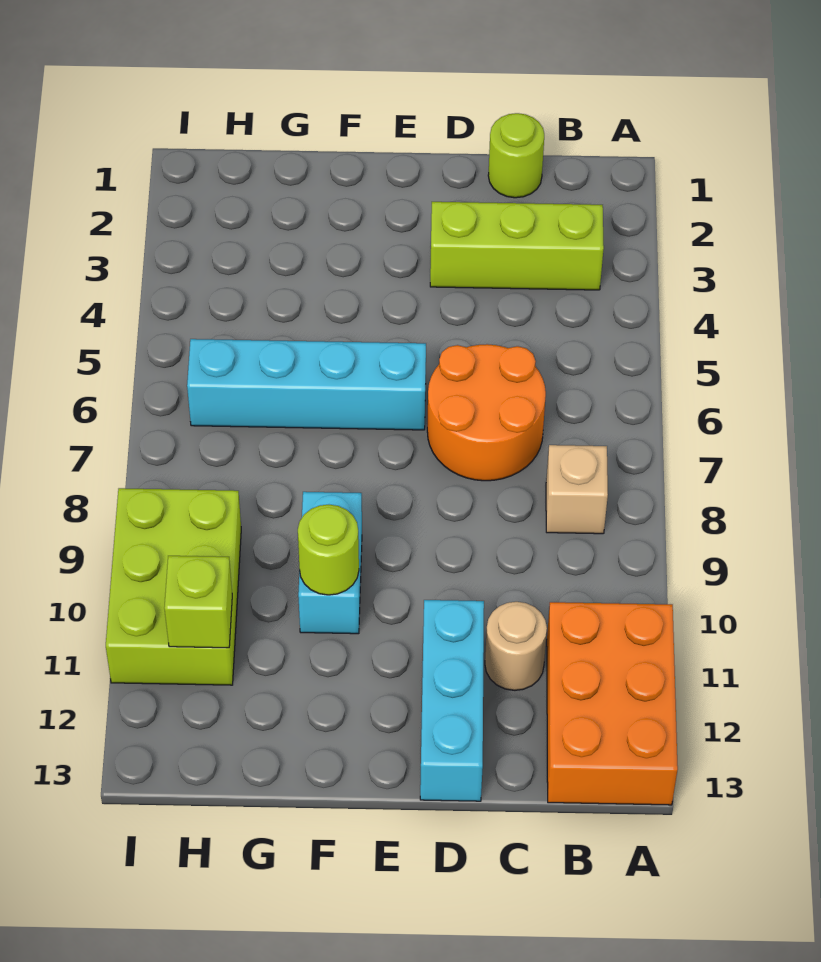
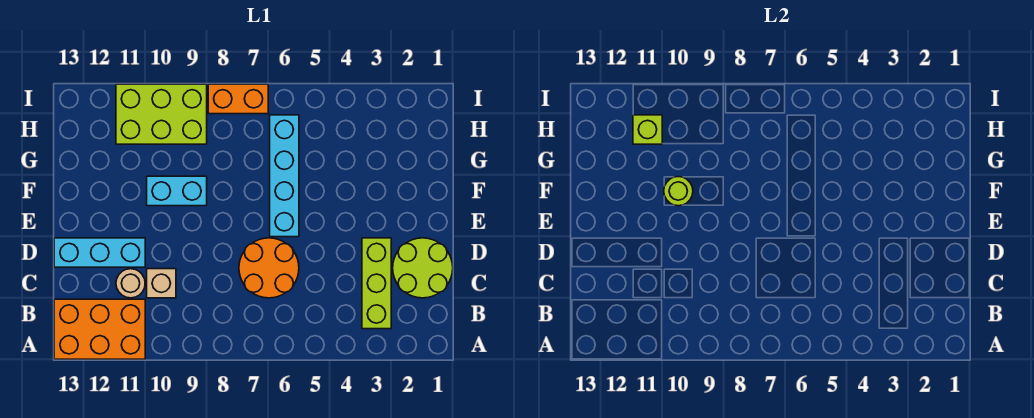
tan brick B8 level 1 -> tan brick C10 level 1
lime round brick C1 level 1 -> lime round brick C1:D2 level 1
none -> orange brick I7:I8 level 1

